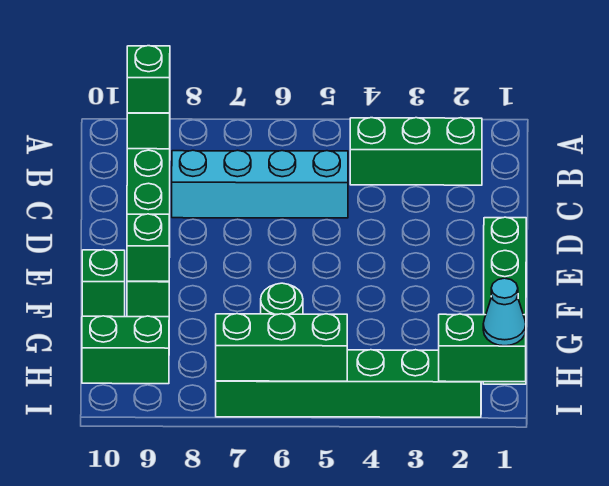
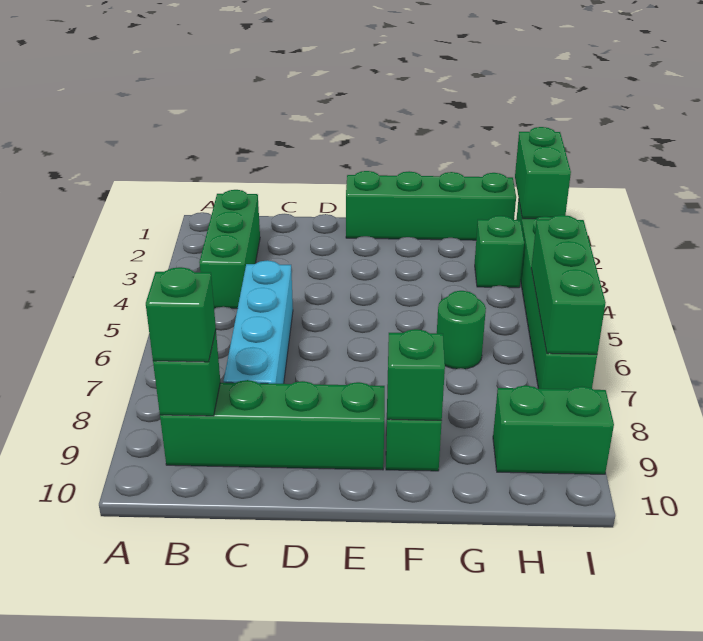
green brick F10 level 1 -> green brick H3 level 1
green brick H9:H10 level 1 -> green brick H9:I9 level 1
cyan cone I1 level 3 -> none

